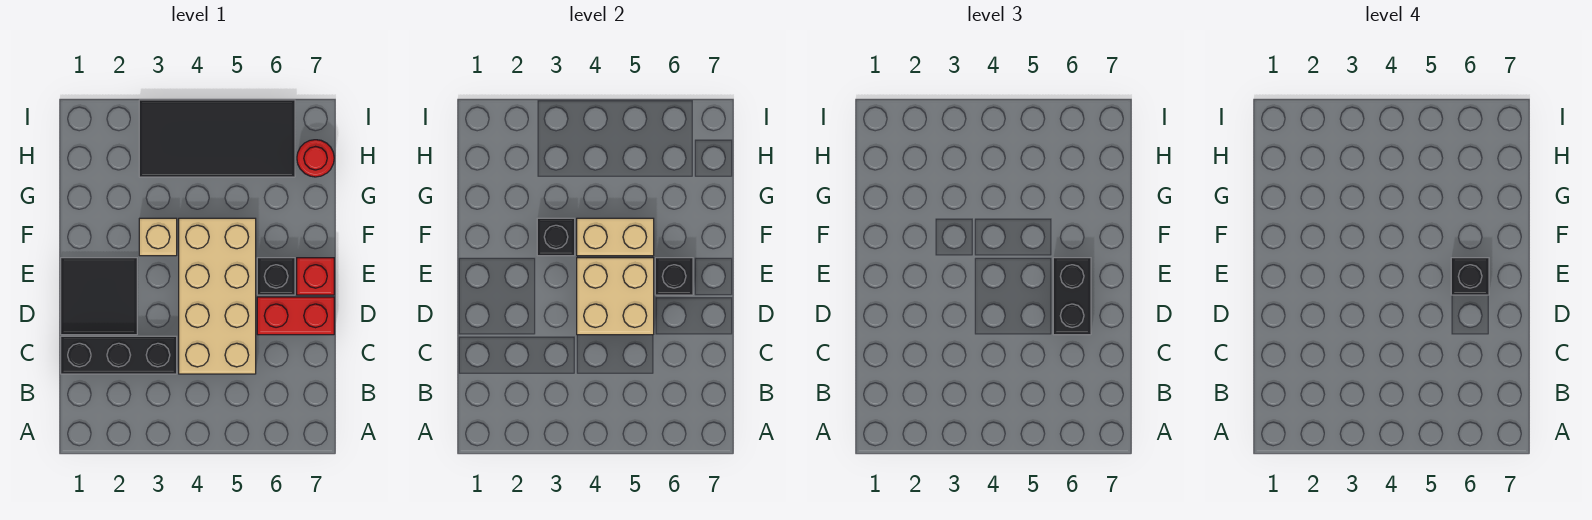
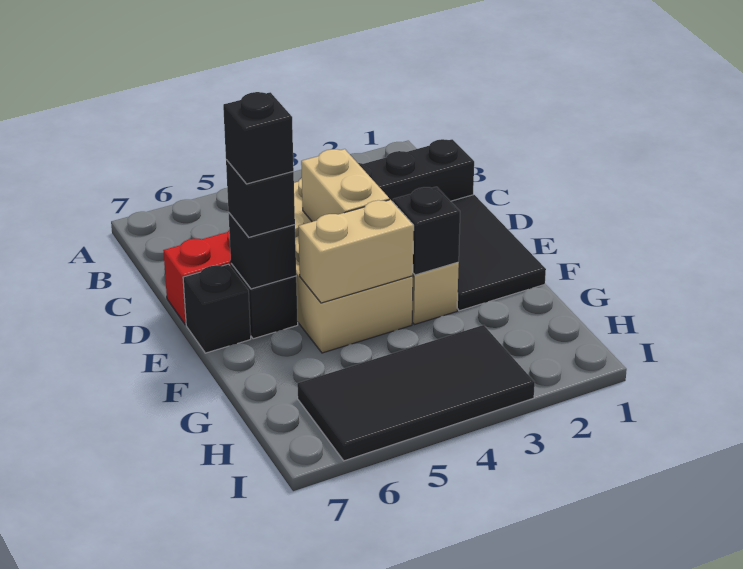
black tile D1:E2 level 1 -> black tile D1:F2 level 1
tan brick D4:E5 level 2 -> tan brick D4:E4 level 2
black brick D6:E6 level 3 -> black brick E6 level 3
red brick E7 level 1 -> black brick E7 level 1
red round brick H7 level 1 -> none

